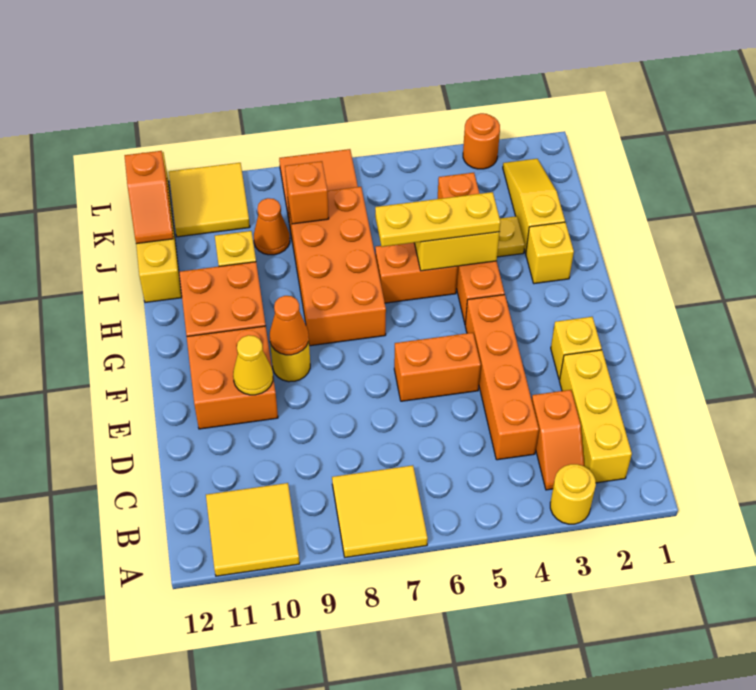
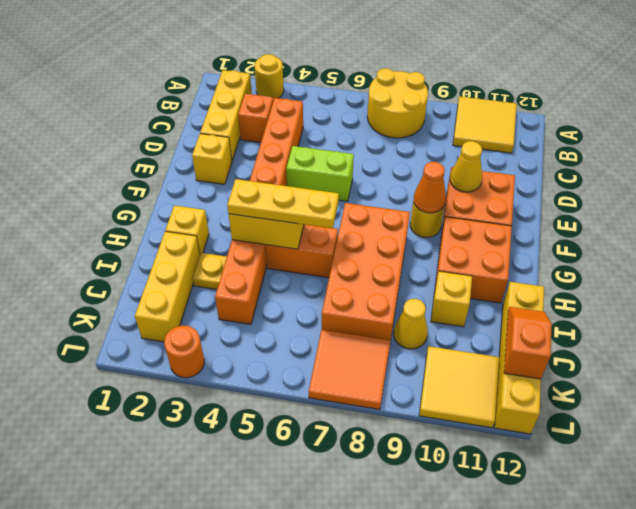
yellow tile A7:B8 level 1 -> yellow round brick A7:B8 level 1
orange brick E5:E6 level 1 -> lime brick E5:E6 level 1
yellow slope I2:K2 level 1 top I -> yellow brick I2:K2 level 1
orange brick J8 level 2 -> none
orange cone J9 level 1 -> yellow cone J9 level 1

